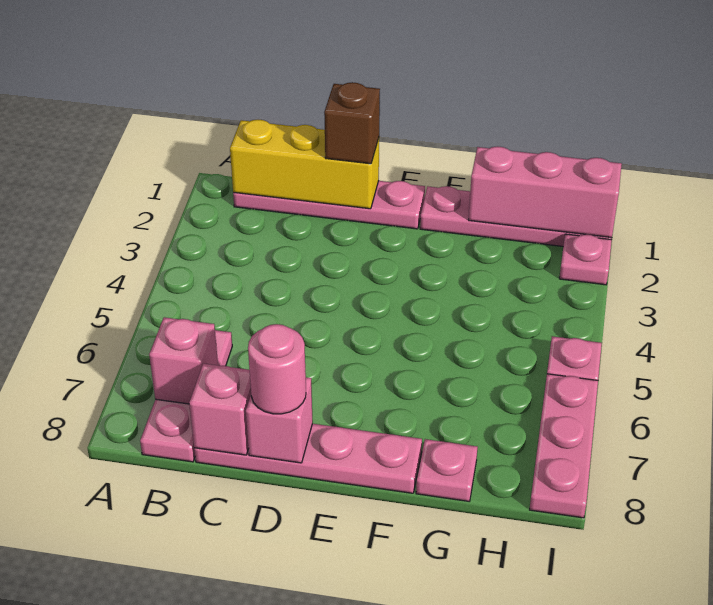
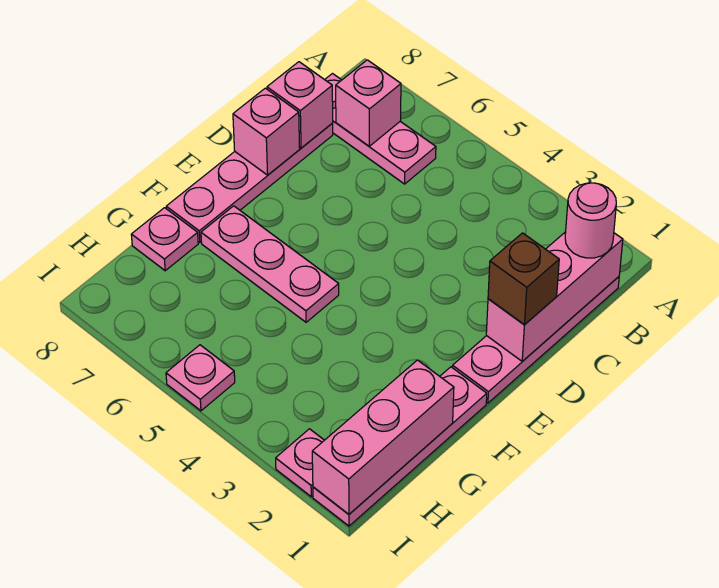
yellow brick B1:D1 level 2 -> pink brick B1:D1 level 2
pink round brick D8 level 3 -> pink round brick B1 level 3
pink plate I6:I8 level 1 -> pink plate F5:F7 level 1

